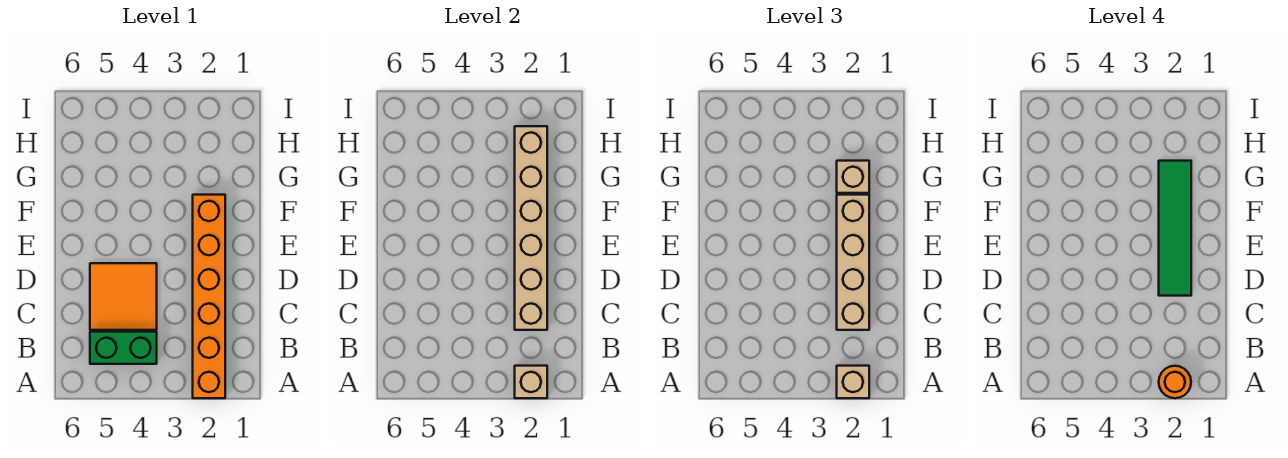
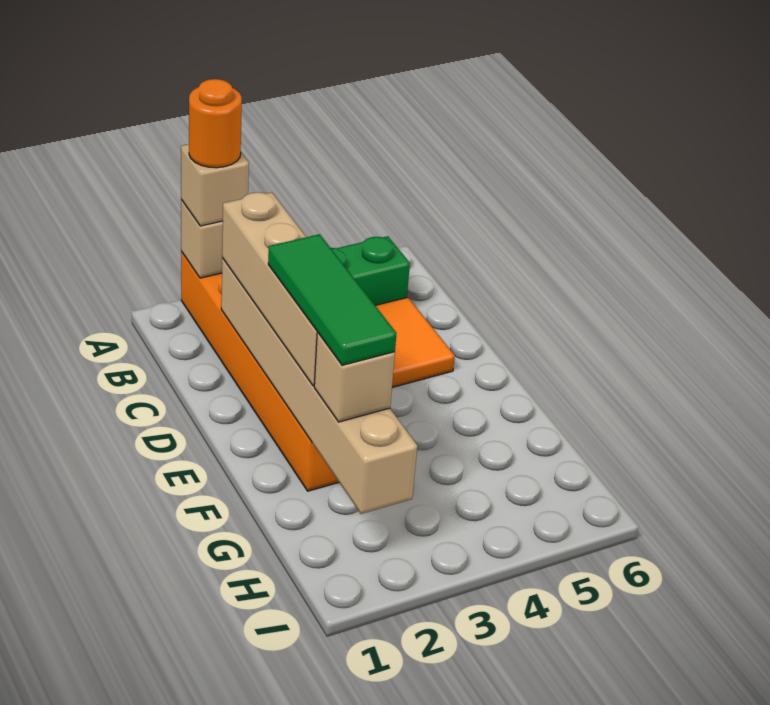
green tile D2:G2 level 4 -> green tile E2:G2 level 4

